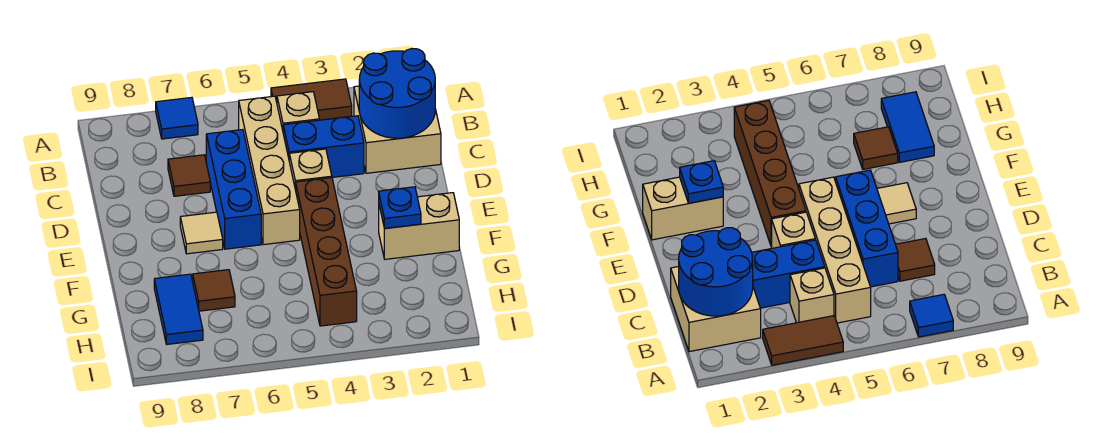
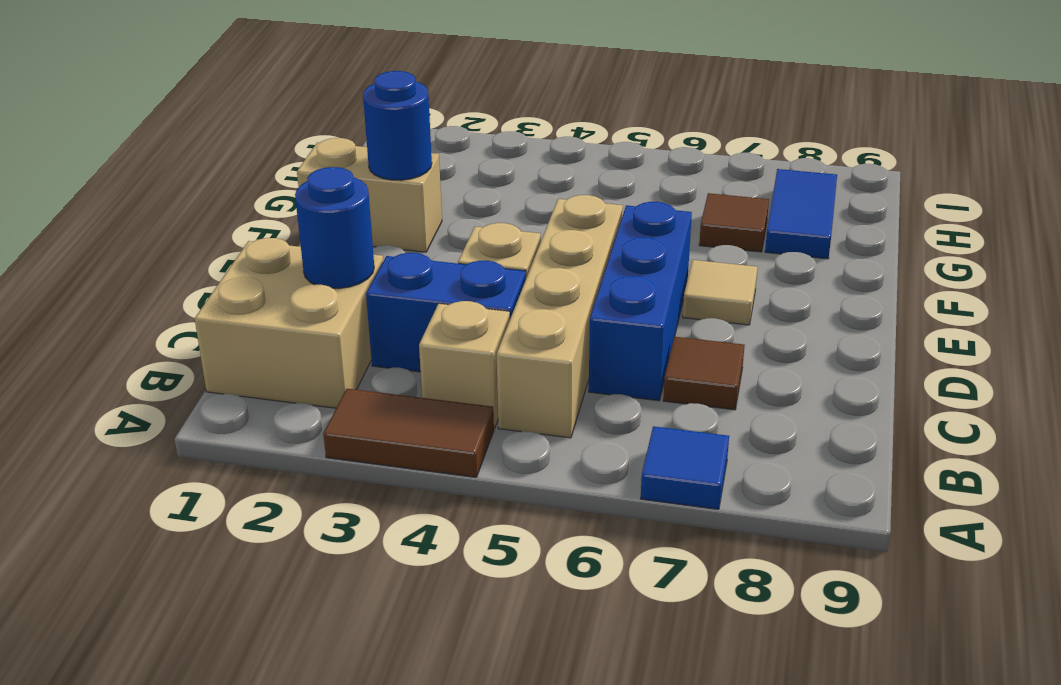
blue round brick B1:C2 level 2 -> blue round brick C2 level 2
brown brick E4:H4 level 1 -> none
blue plate F2 level 2 -> blue round brick F2 level 2

